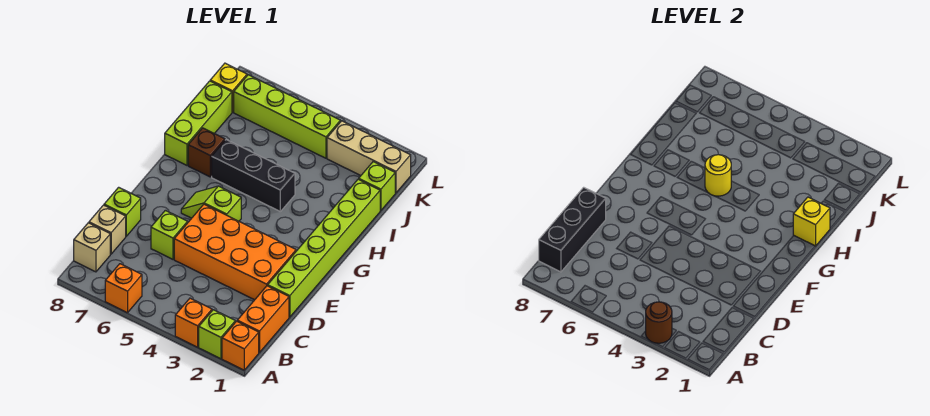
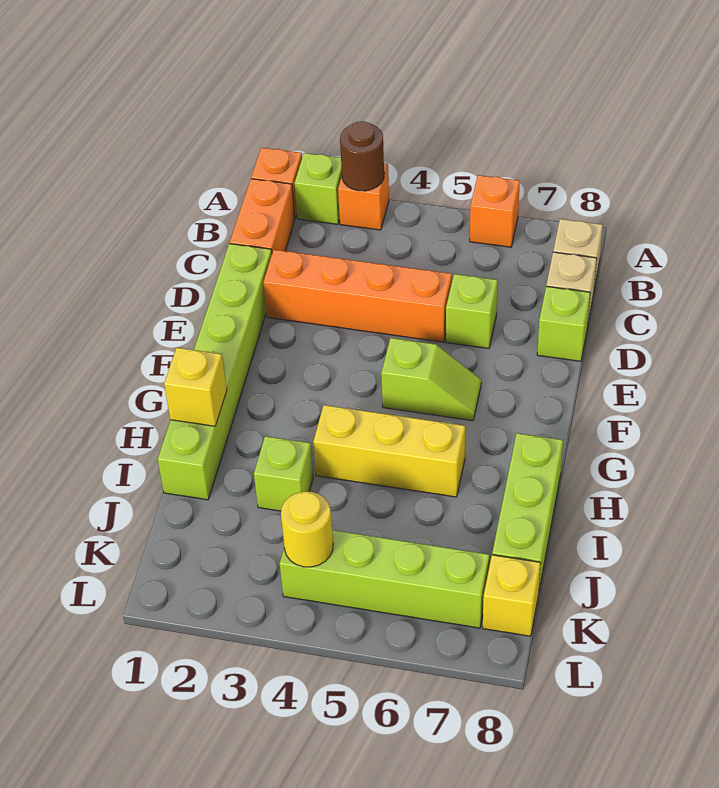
black brick B8:D8 level 2 -> none
orange brick D2:E5 level 1 -> orange brick D2:D5 level 1
black brick H4:H6 level 1 -> yellow brick H4:H6 level 1
yellow round brick H5 level 2 -> yellow round brick K4 level 2
brown brick H7 level 1 -> none
lime brick J1 level 1 -> lime brick I3 level 1
tan brick K1:K3 level 1 -> none

